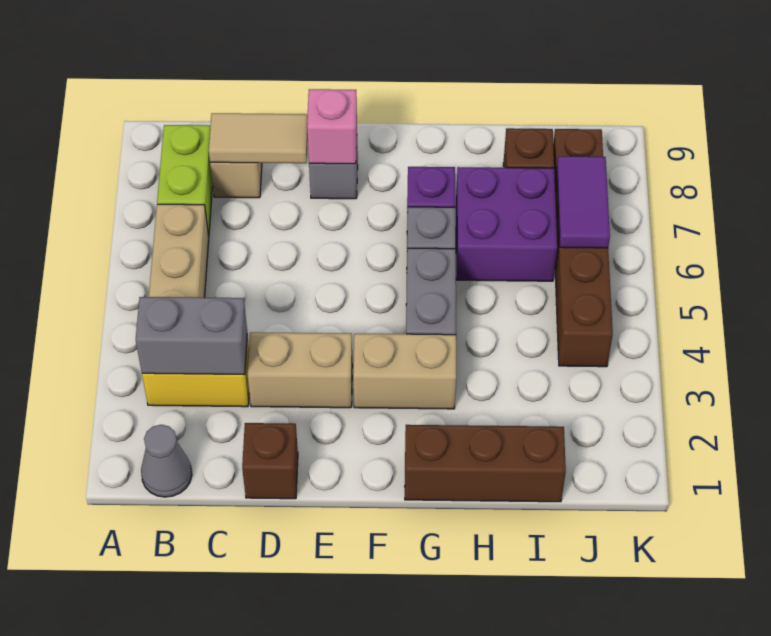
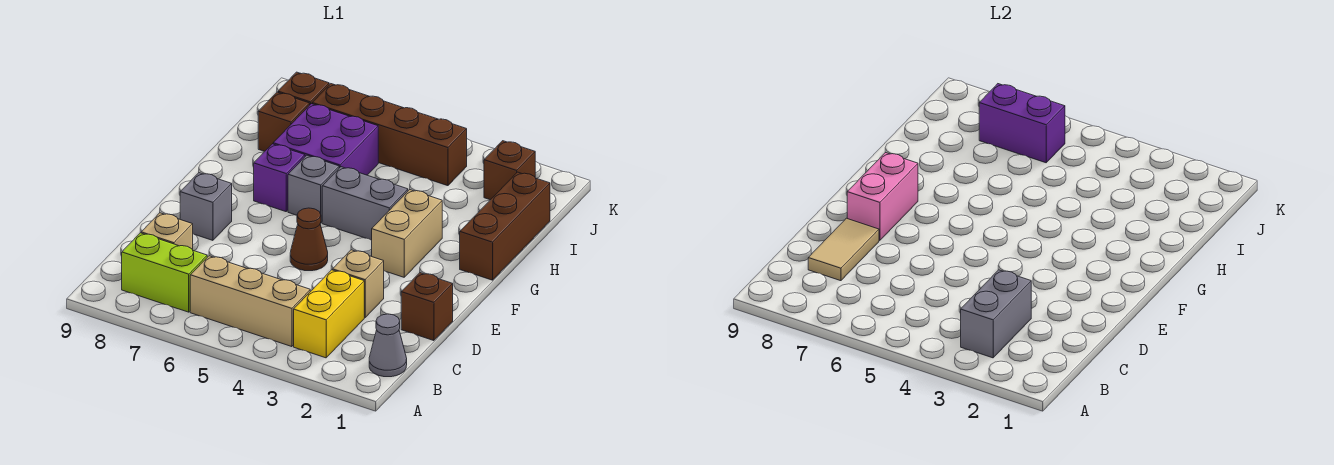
tan brick D3:E3 level 1 -> tan brick D3 level 1
none -> brown cone E5 level 1
pink brick E8 level 2 -> pink brick E8:F8 level 2
none -> brown brick J2 level 1
purple tile J6:J7 level 2 -> purple brick J6:J7 level 2

